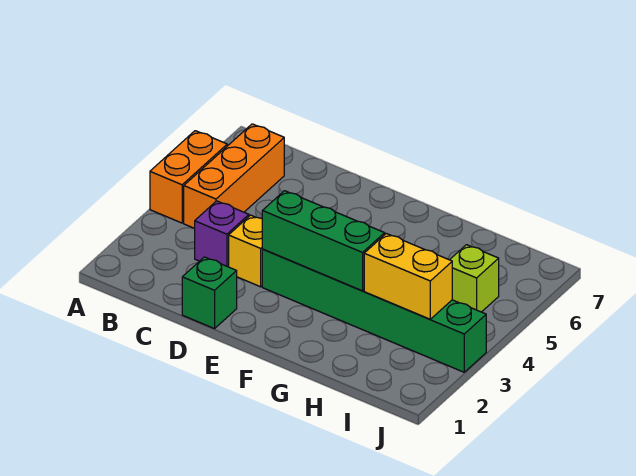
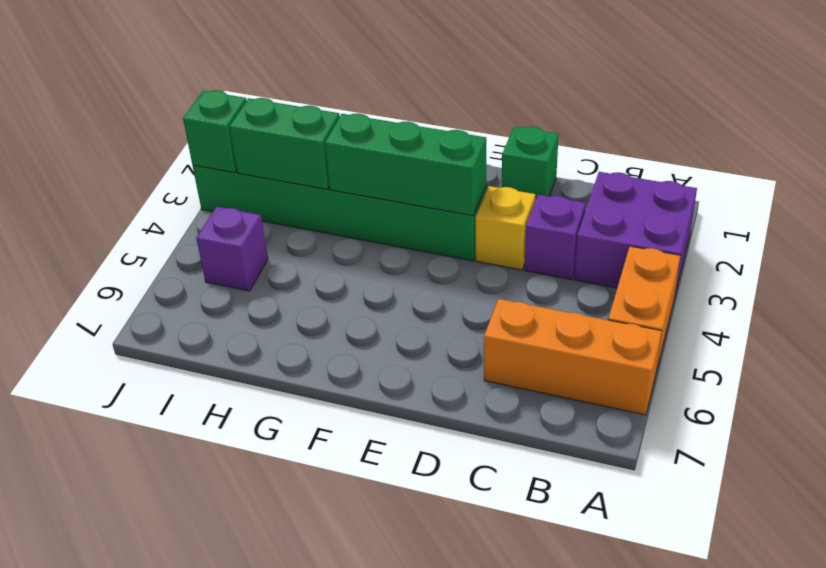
none -> purple brick A2:B3 level 1
orange brick B4:B6 level 1 -> orange brick A6:C6 level 1
yellow brick H3:I3 level 2 -> green brick H3:I3 level 2
lime brick I5 level 1 -> purple brick I5 level 1
none -> green brick J3 level 2

